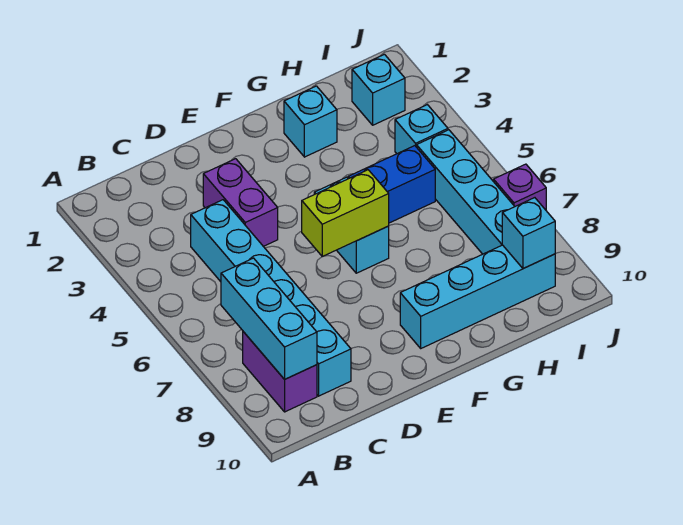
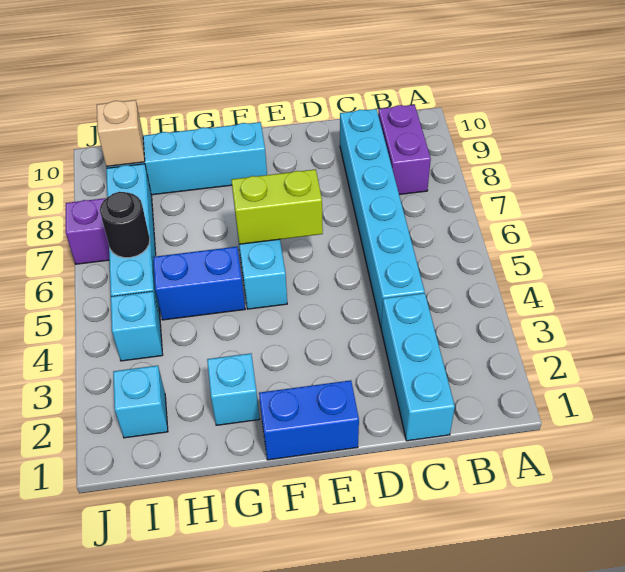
cyan brick B7:B9 level 2 -> cyan brick C1:C3 level 1
purple brick D3:D4 level 1 -> none
none -> blue brick E1:F1 level 1
none -> black round brick I6 level 2
cyan brick I9 level 2 -> tan brick I9 level 2

